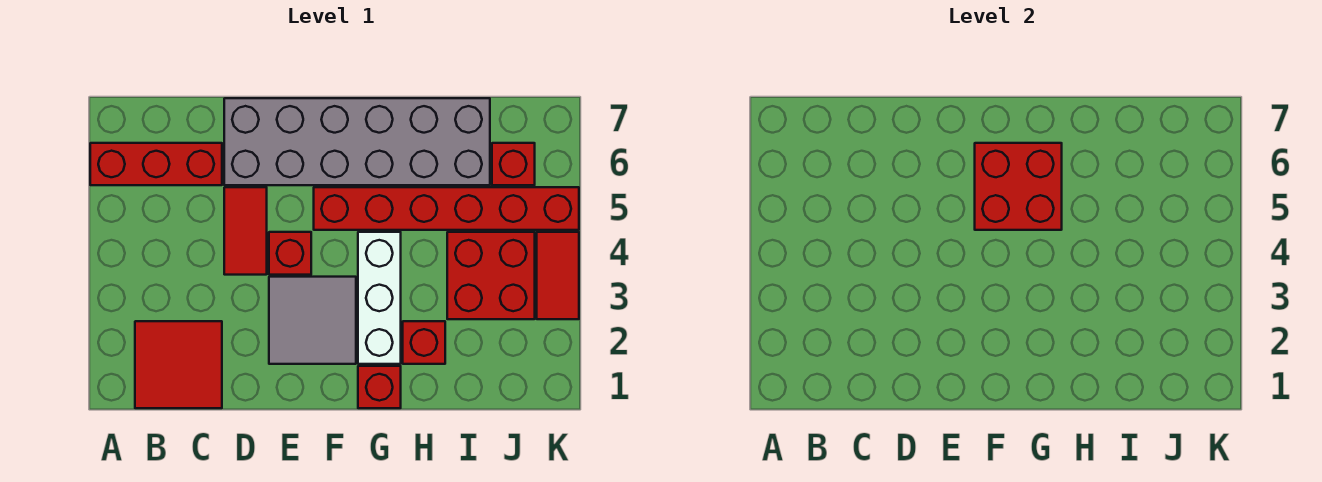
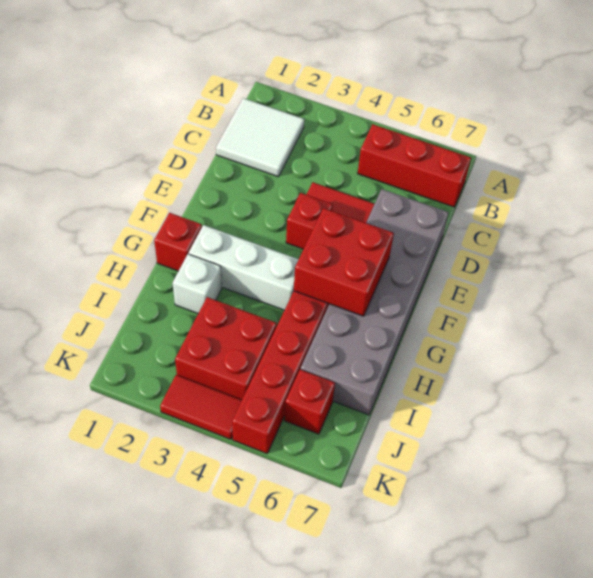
red brick A6:C6 level 1 -> red brick B5:B7 level 1
red tile B1:C2 level 1 -> white tile B1:C2 level 1
grey tile E2:F3 level 1 -> none
red brick H2 level 1 -> white brick H2 level 1

